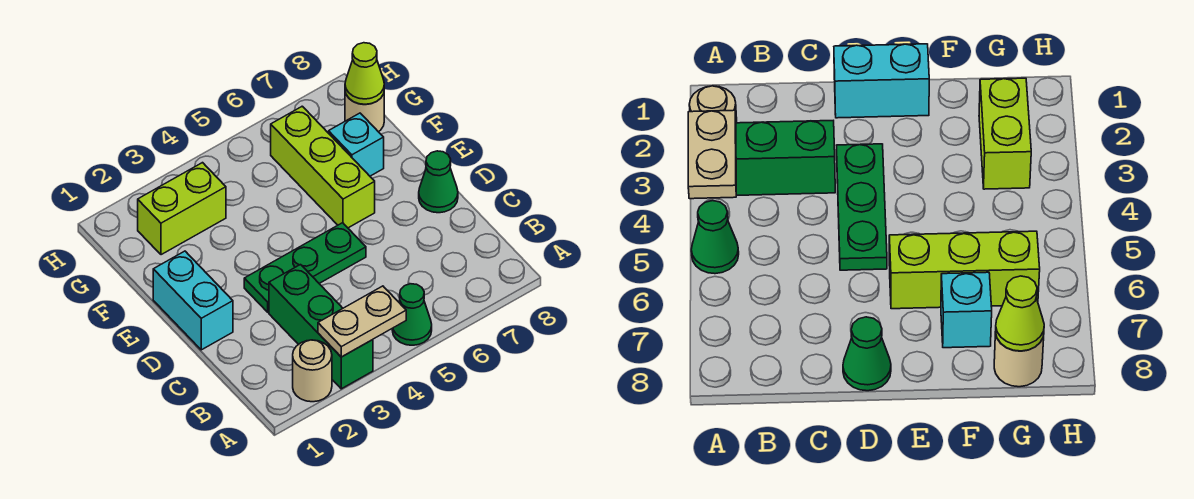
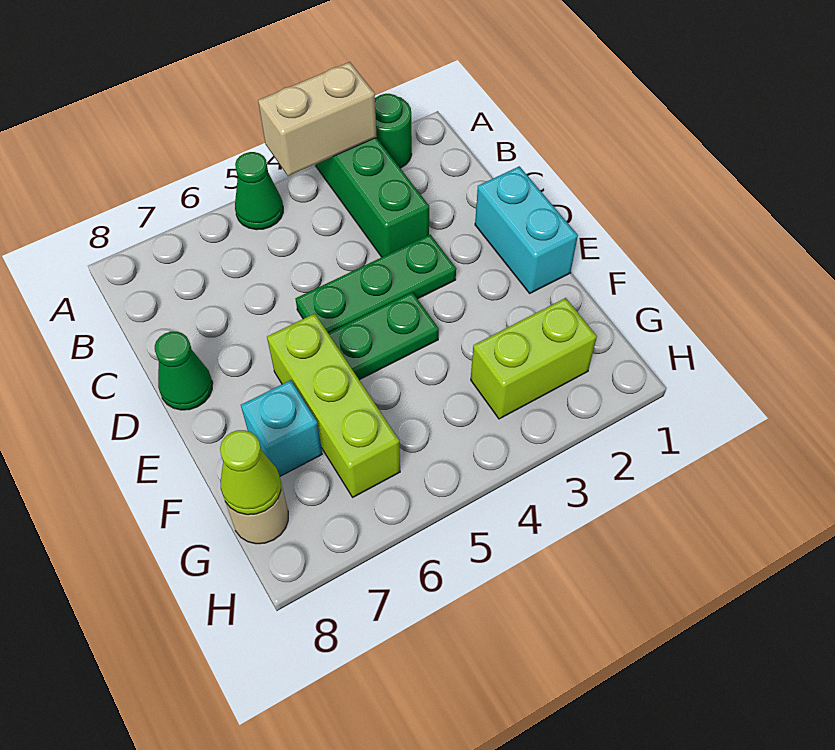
tan round brick A2 level 1 -> green round brick A2 level 1
tan plate A3:A4 level 2 -> tan brick A3:A4 level 2
none -> green plate E4:E5 level 1

